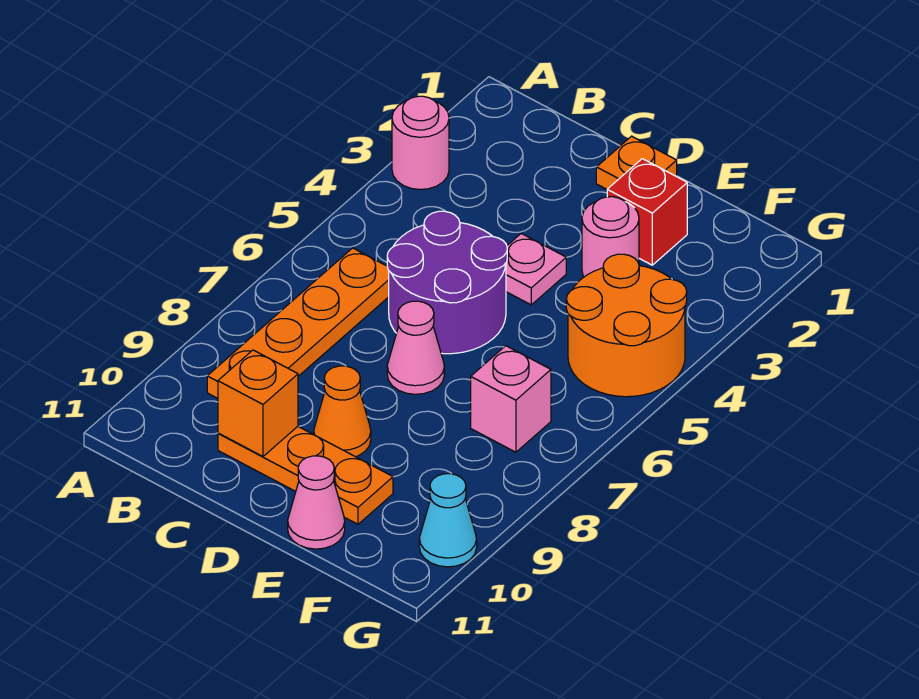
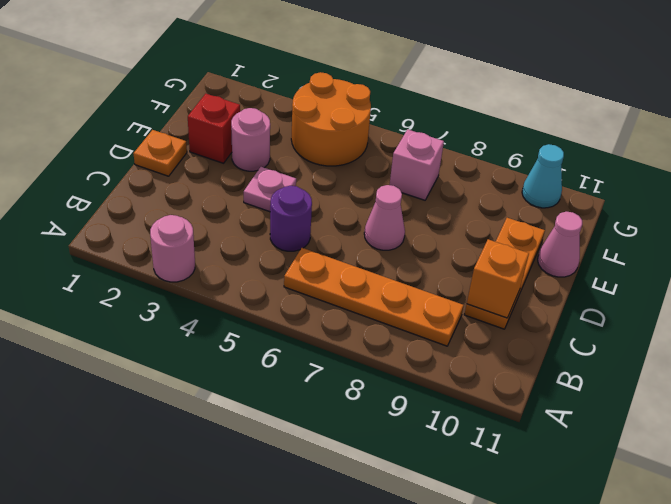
purple round brick C5:D6 level 1 -> purple round brick C5 level 1
orange cone D9 level 1 -> none

